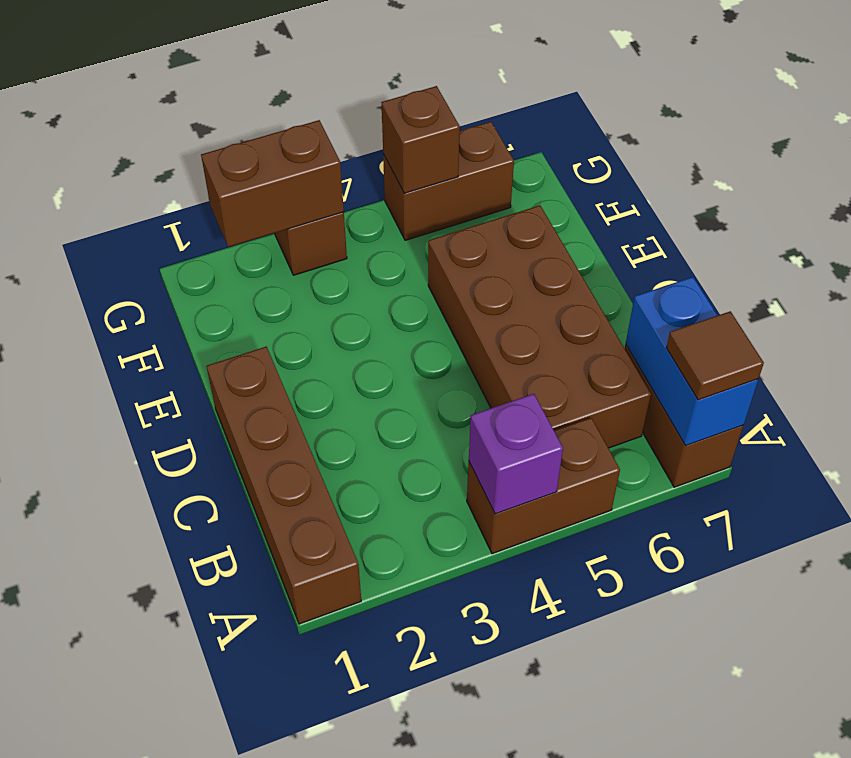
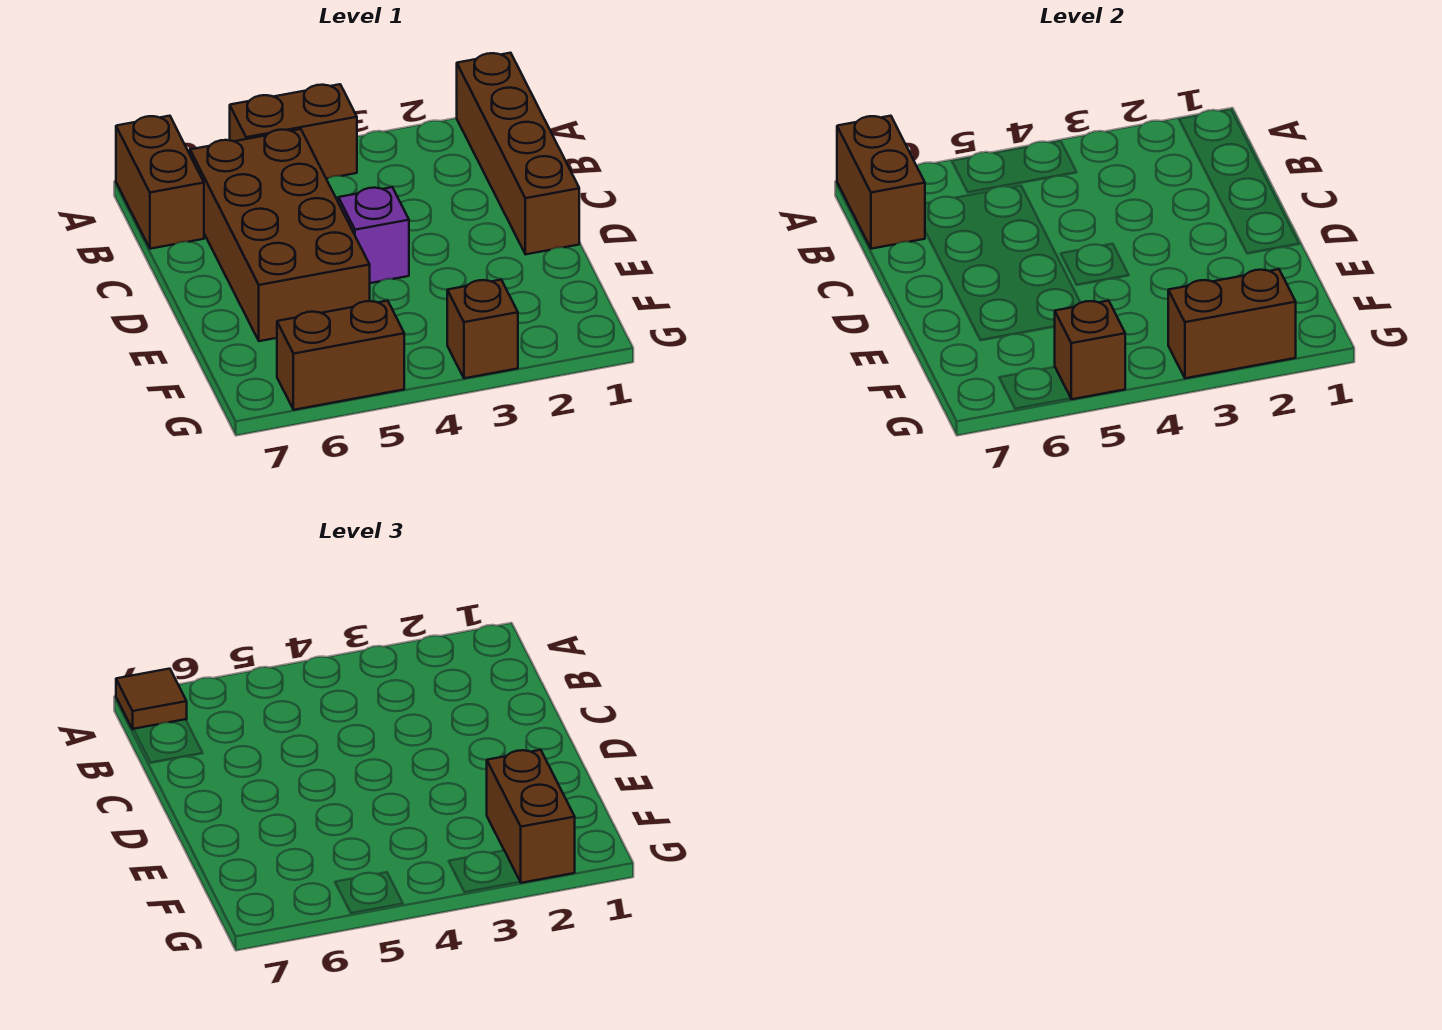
purple brick A4 level 2 -> purple brick D4 level 1
blue brick A7:B7 level 2 -> brown brick A7:B7 level 2
none -> brown brick F2:G2 level 3

